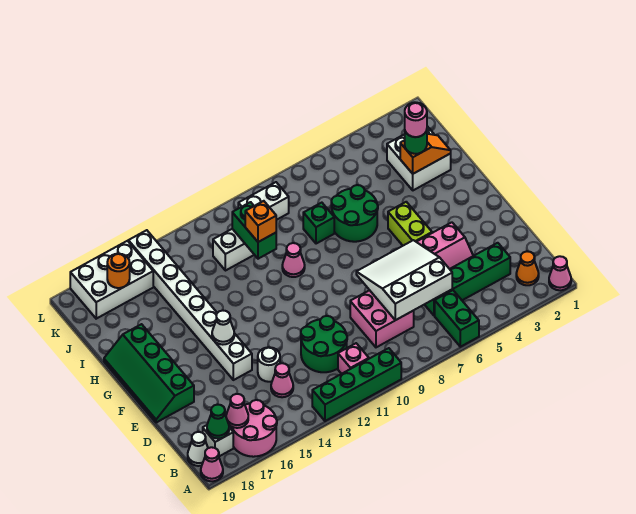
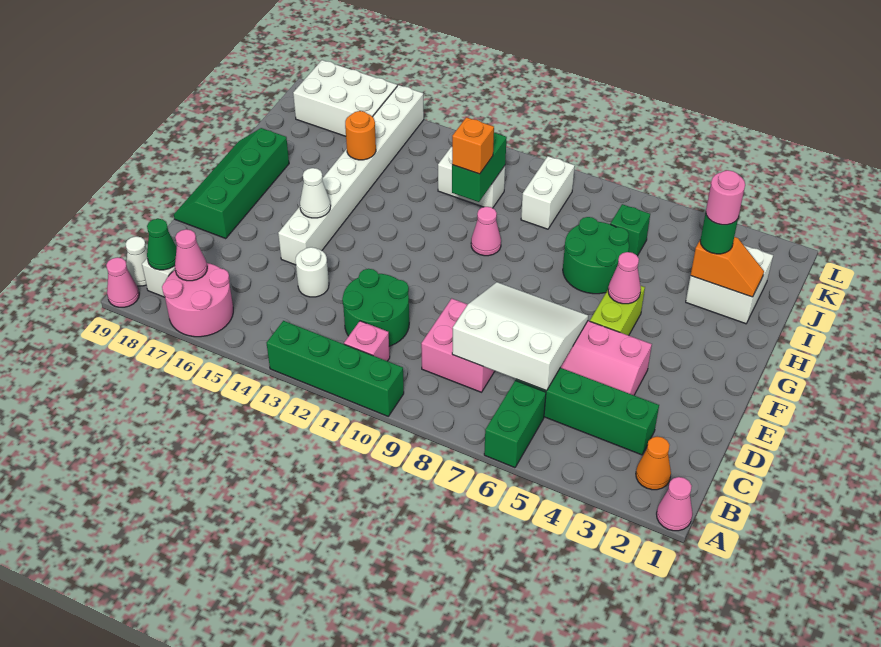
pink cone C14 level 1 -> pink cone G5 level 2
green brick I8 level 1 -> green brick J6 level 1
white brick K9:K10 level 1 -> white brick J9:K9 level 1
orange round brick K17 level 2 -> orange round brick I15 level 2

